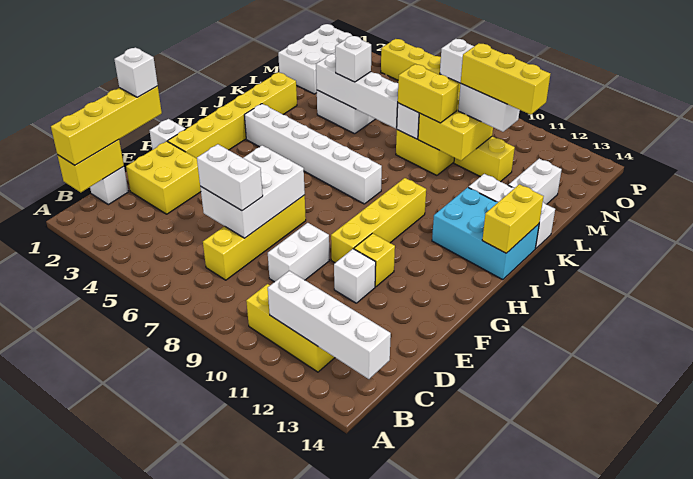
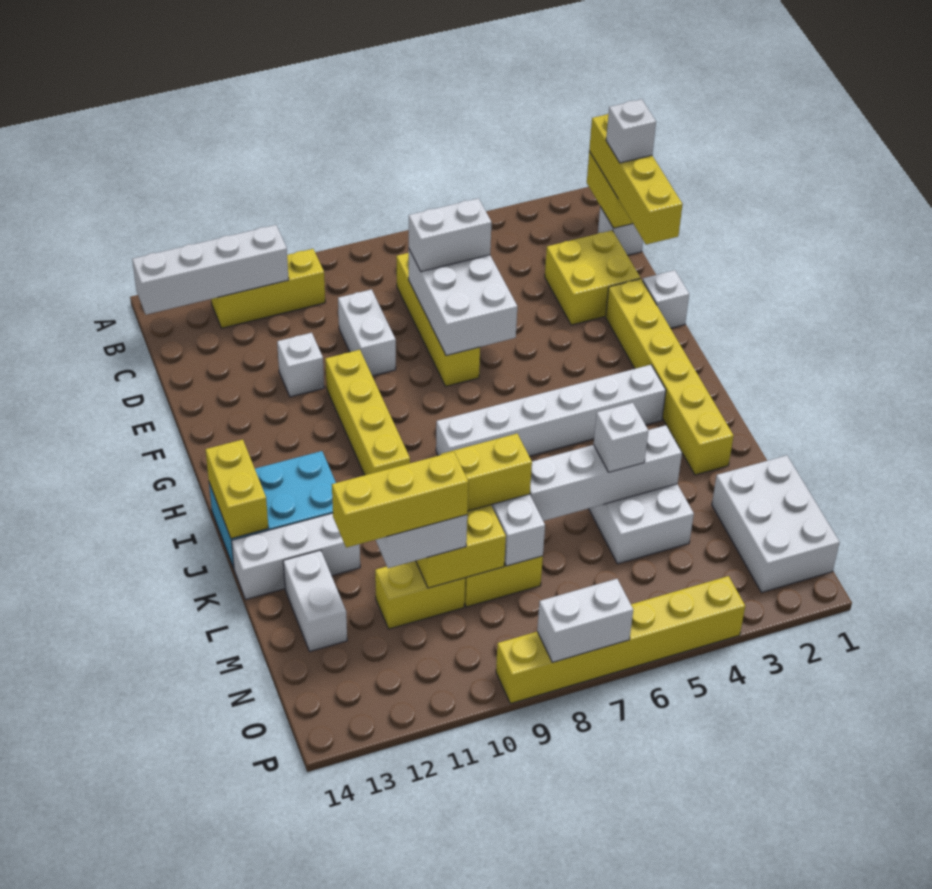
white brick E1 level 4 -> white brick C1 level 4
yellow brick F11 level 1 -> none

